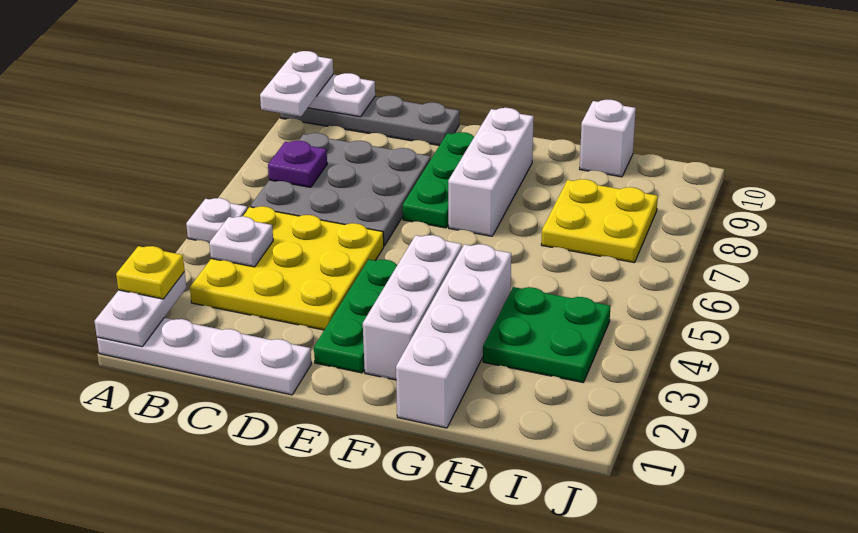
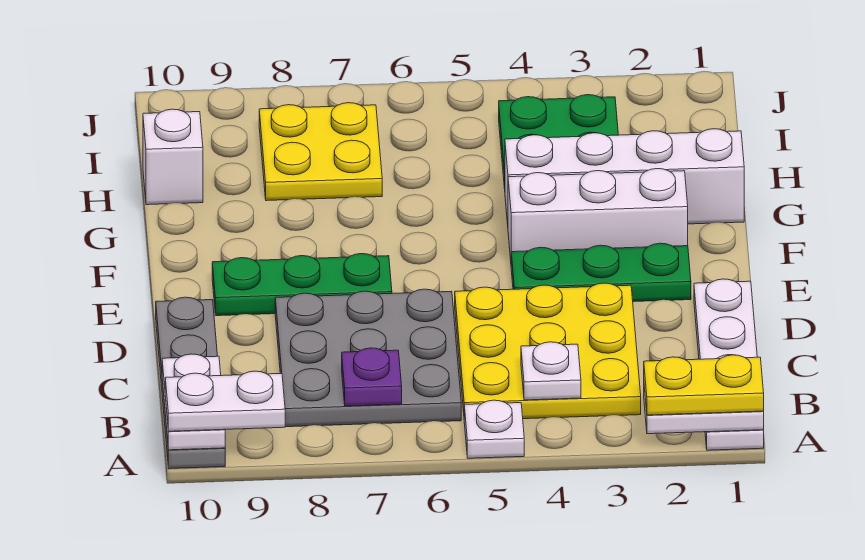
yellow plate A2 level 3 -> yellow plate A1:A2 level 3
white brick F7:F9 level 1 -> none

